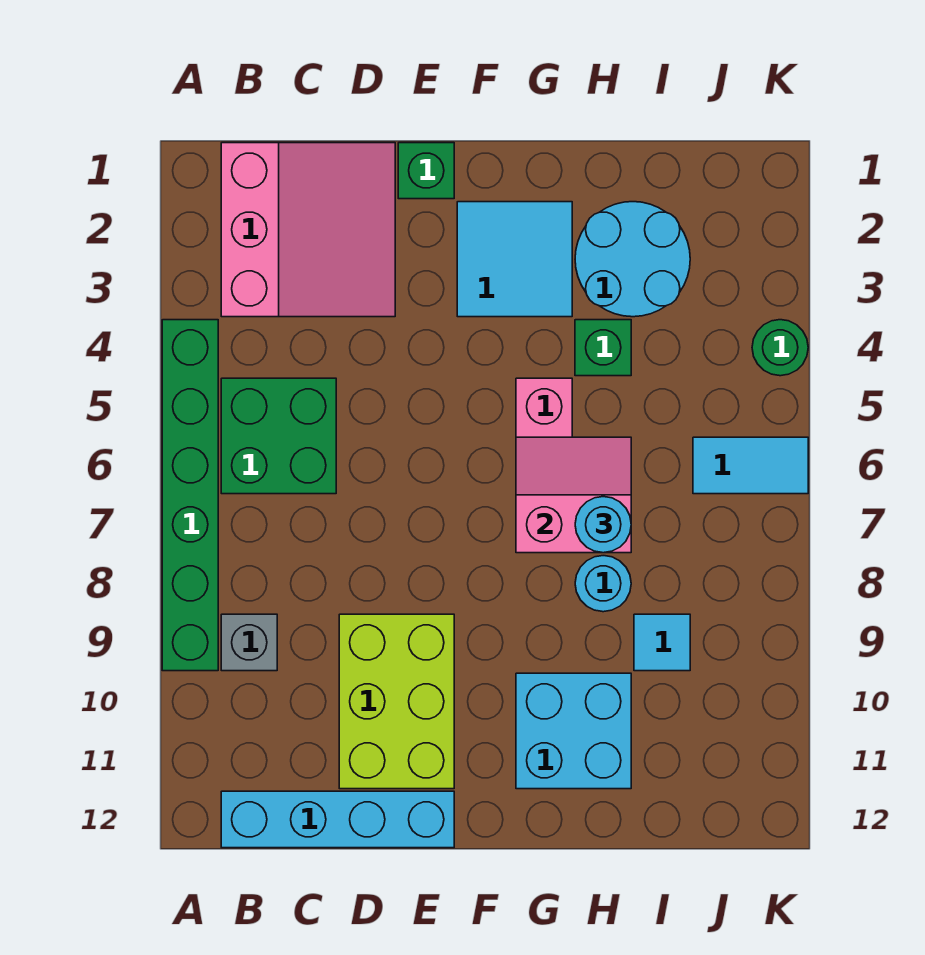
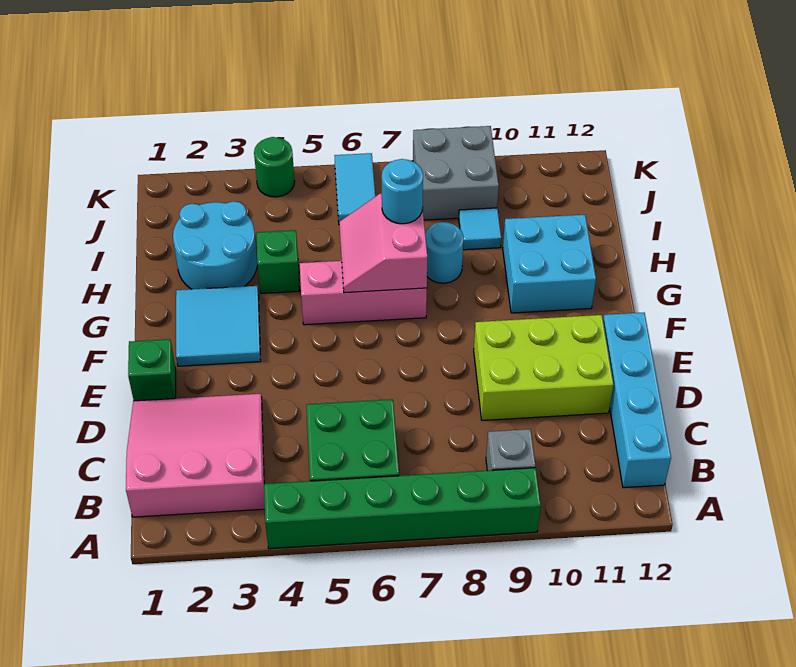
none -> grey brick J8:K9 level 1

